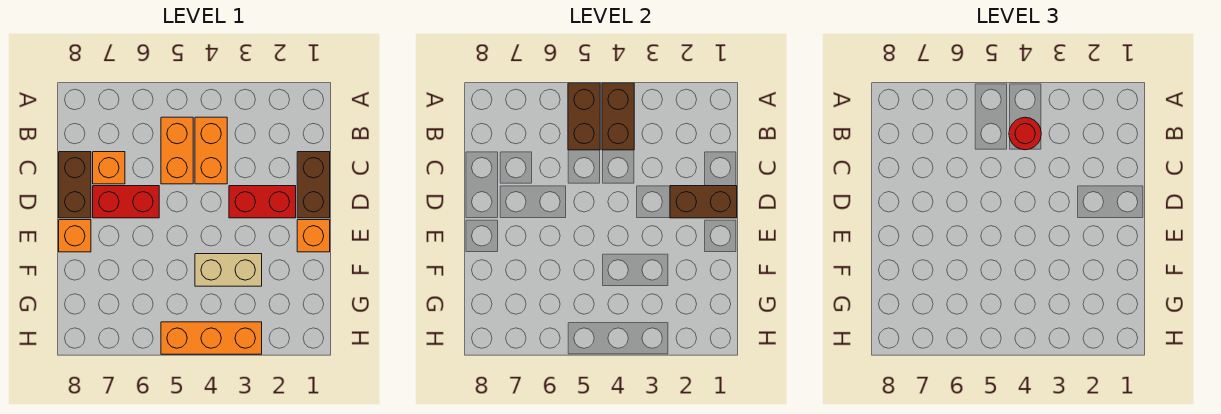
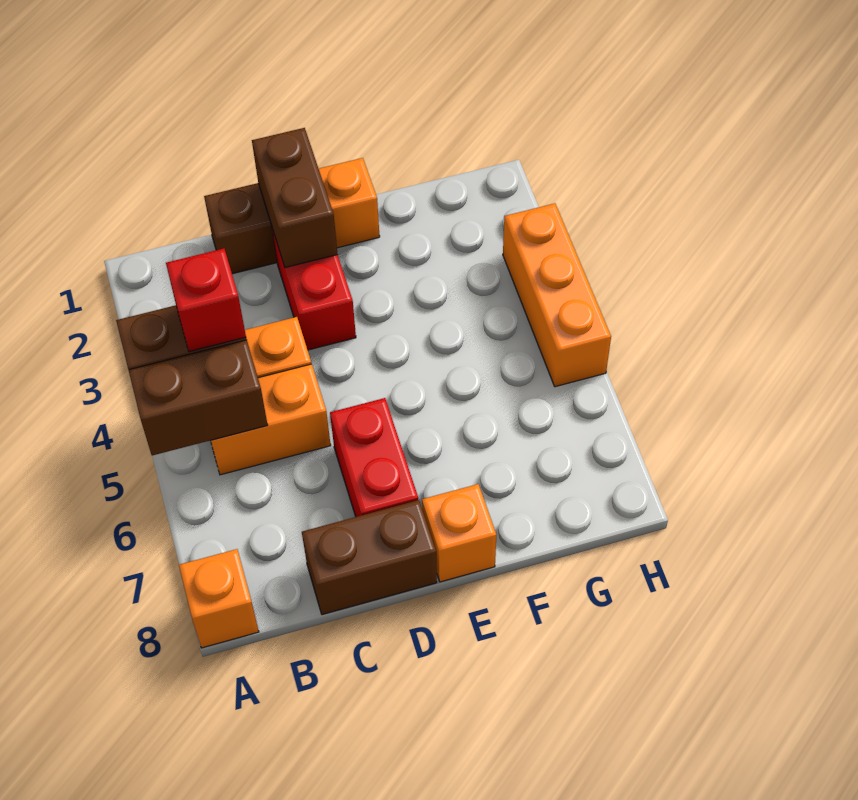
red round brick B4 level 3 -> red brick B4 level 3
orange brick C7 level 1 -> orange brick A8 level 1
tan brick F3:F4 level 1 -> none

